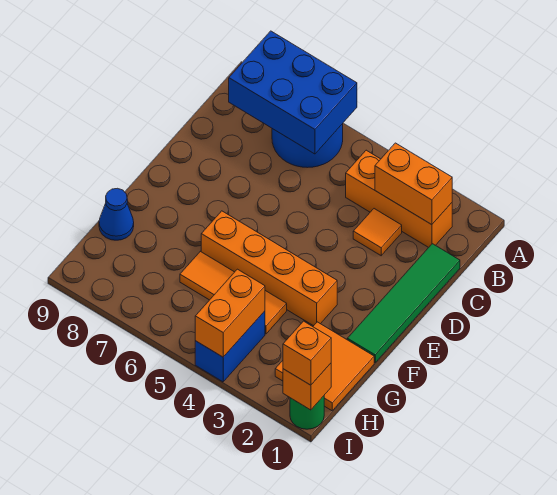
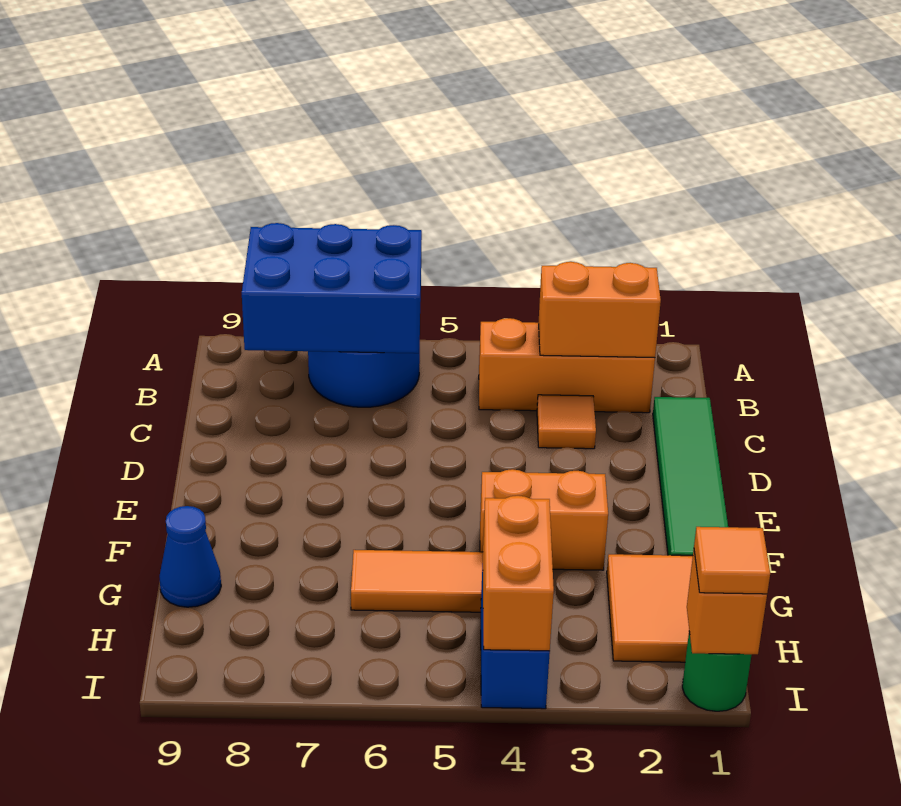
orange brick F3:F6 level 1 -> orange brick F3:F4 level 1
orange brick I1 level 3 -> orange tile I1 level 3

